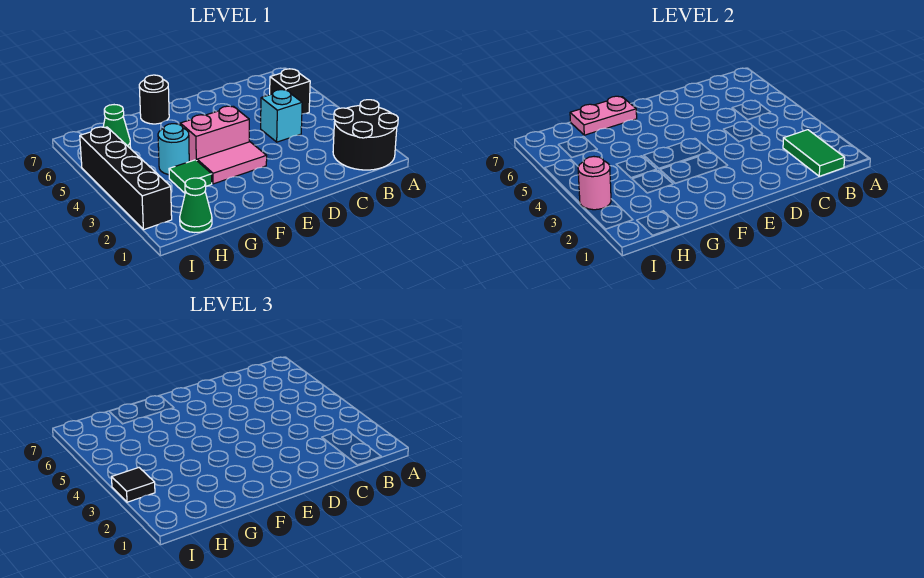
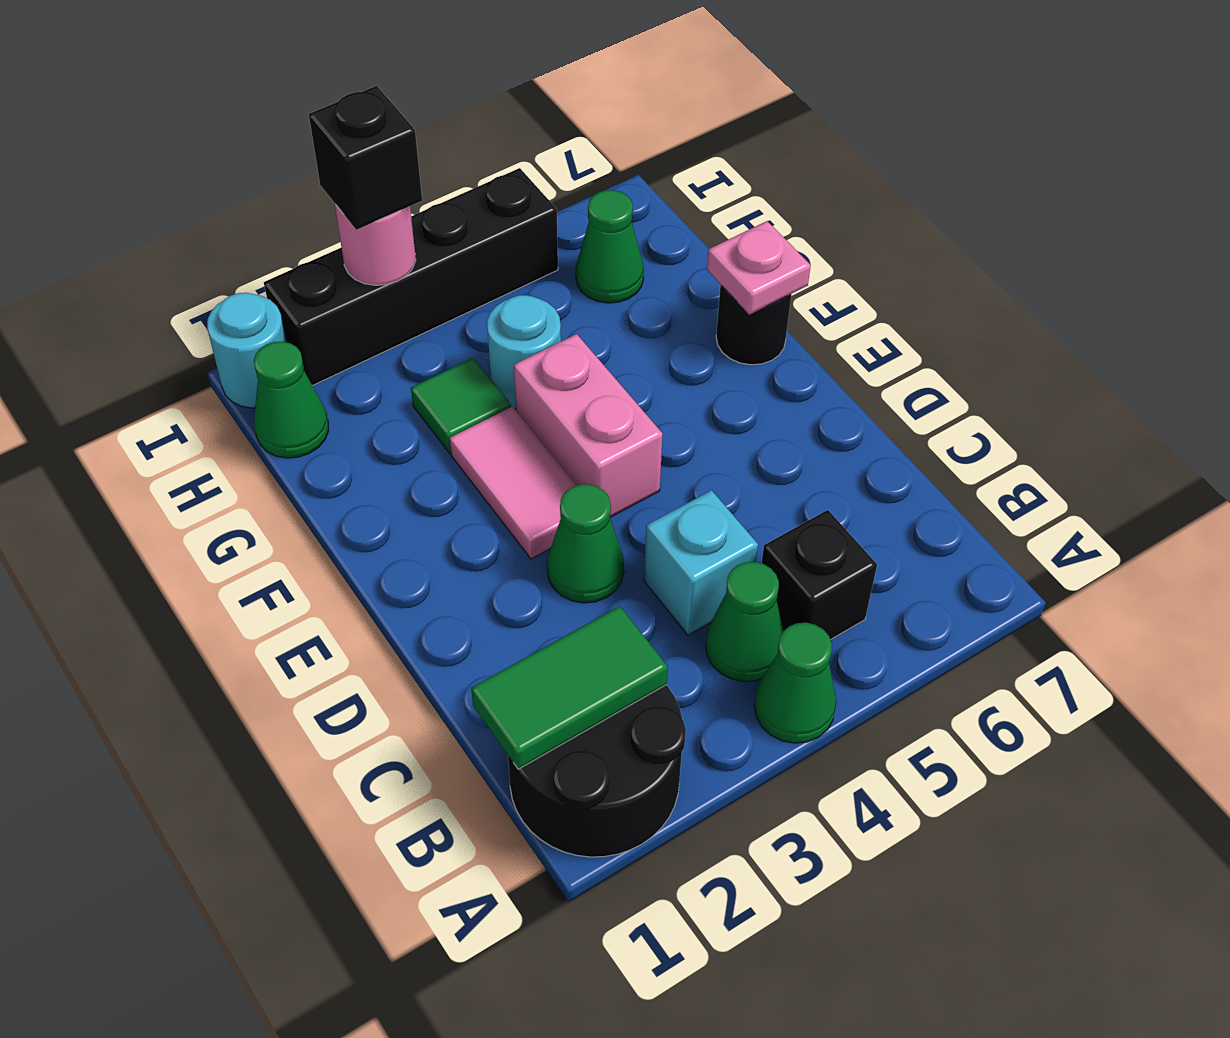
none -> green cone A4 level 1
none -> green cone B4 level 1
none -> green cone D3 level 1
pink plate F7:G7 level 2 -> pink plate F7 level 2
none -> cyan round brick I1 level 1
black tile I3 level 3 -> black brick I3 level 3

